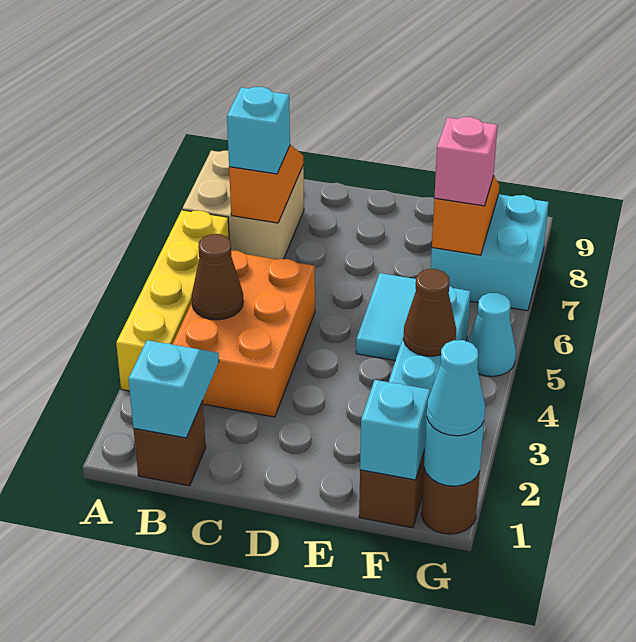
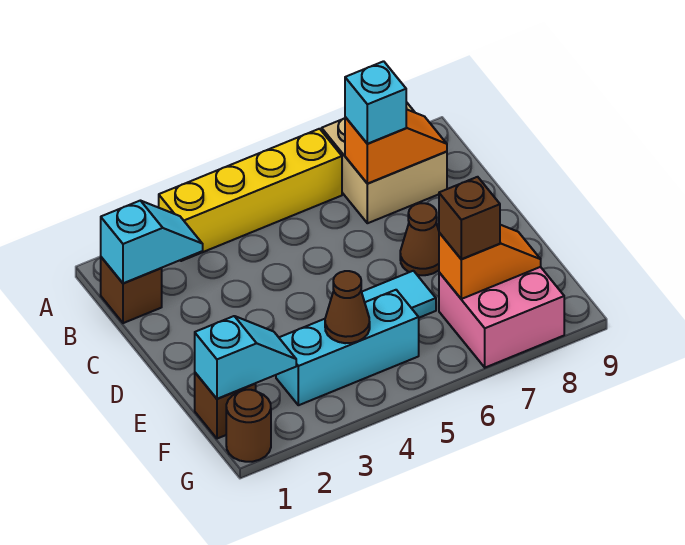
orange brick B3:C5 level 1 -> none
brown cone B4 level 2 -> brown cone D7 level 1
cyan brick F7:G8 level 1 -> pink brick F7:G8 level 1
pink brick F7 level 3 -> brown brick F7 level 3
cyan round brick G1 level 2 -> none
cyan cone G1 level 3 -> none
cyan cone G5 level 1 -> none

